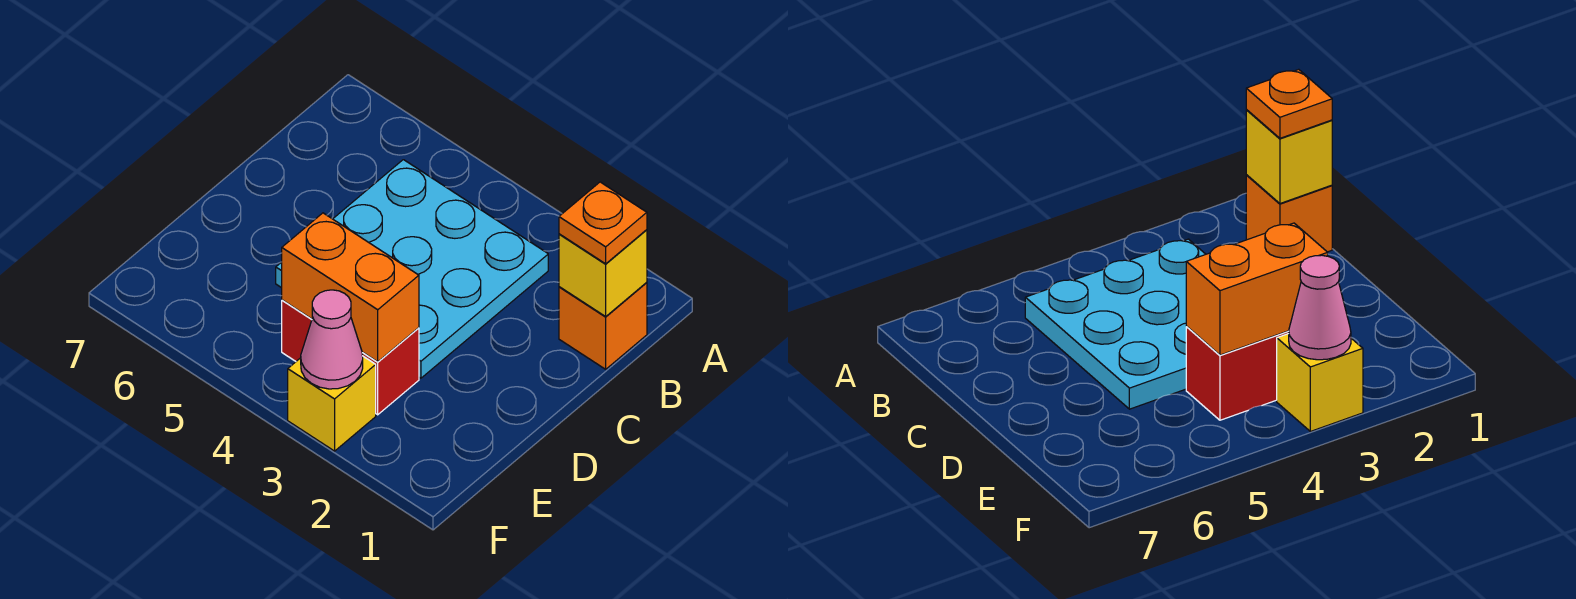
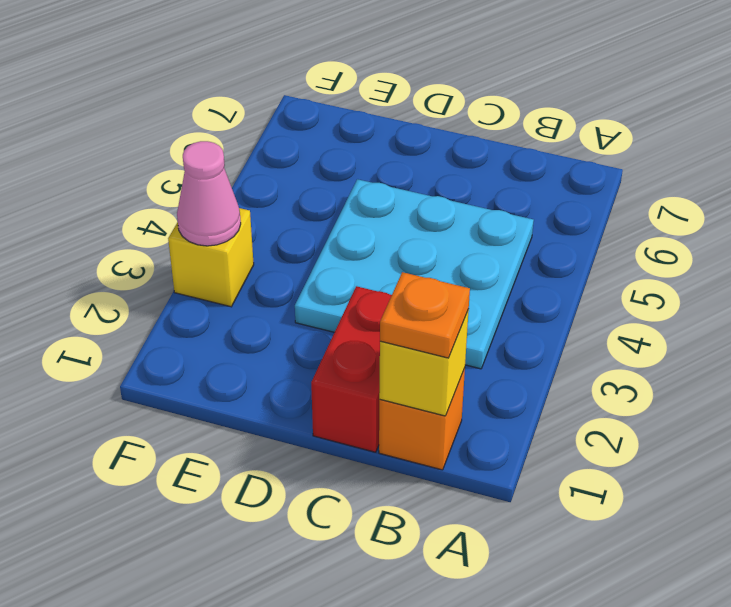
red brick E3:E4 level 1 -> red brick C1:C2 level 1
orange brick E3:E4 level 2 -> none

